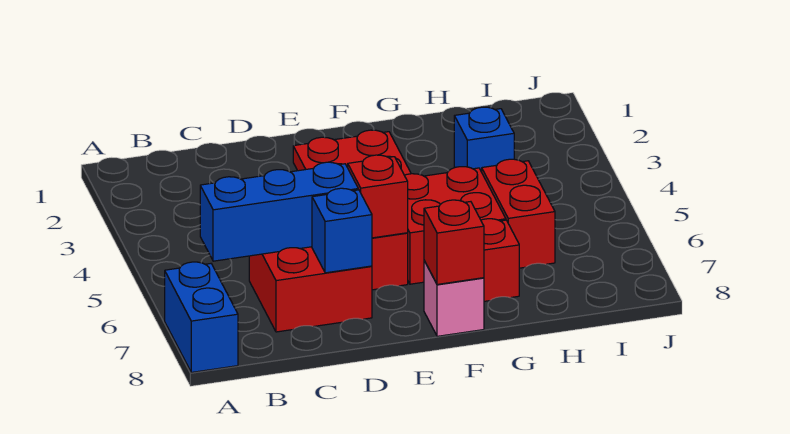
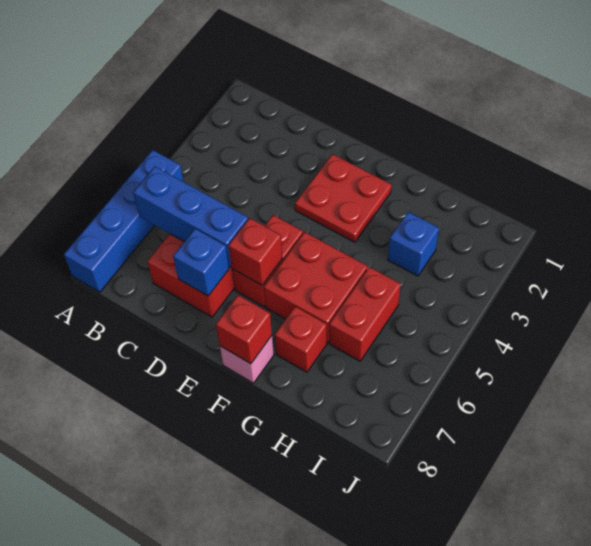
blue brick A7:A8 level 1 -> blue brick A5:A8 level 1

